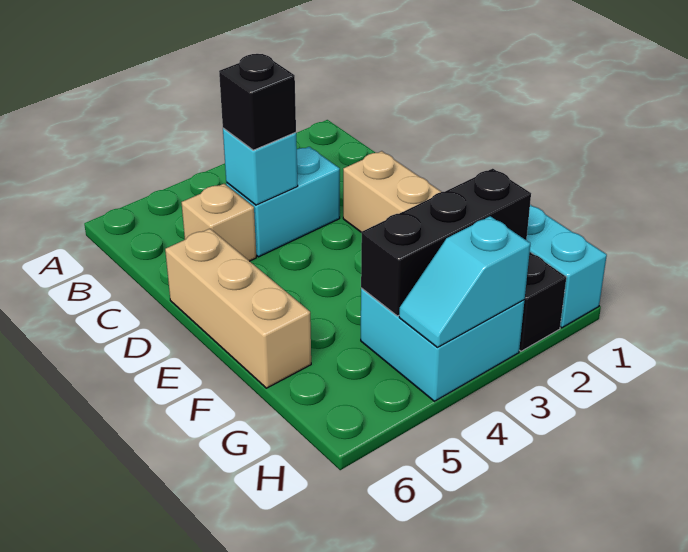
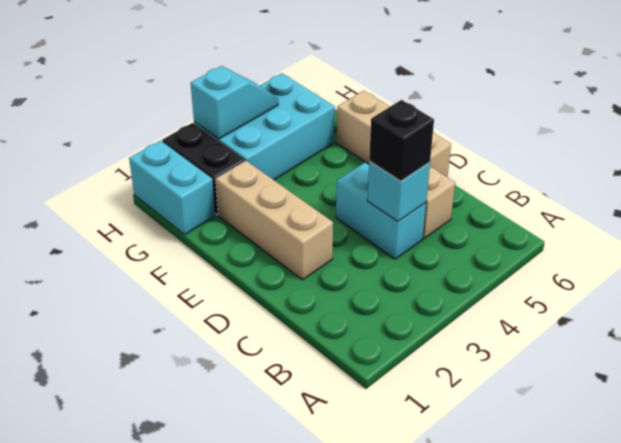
cyan brick C3:C4 level 1 -> cyan brick C4:D4 level 1
black brick G2:G4 level 2 -> none
cyan brick G3:H4 level 1 -> cyan brick G3:H5 level 1

